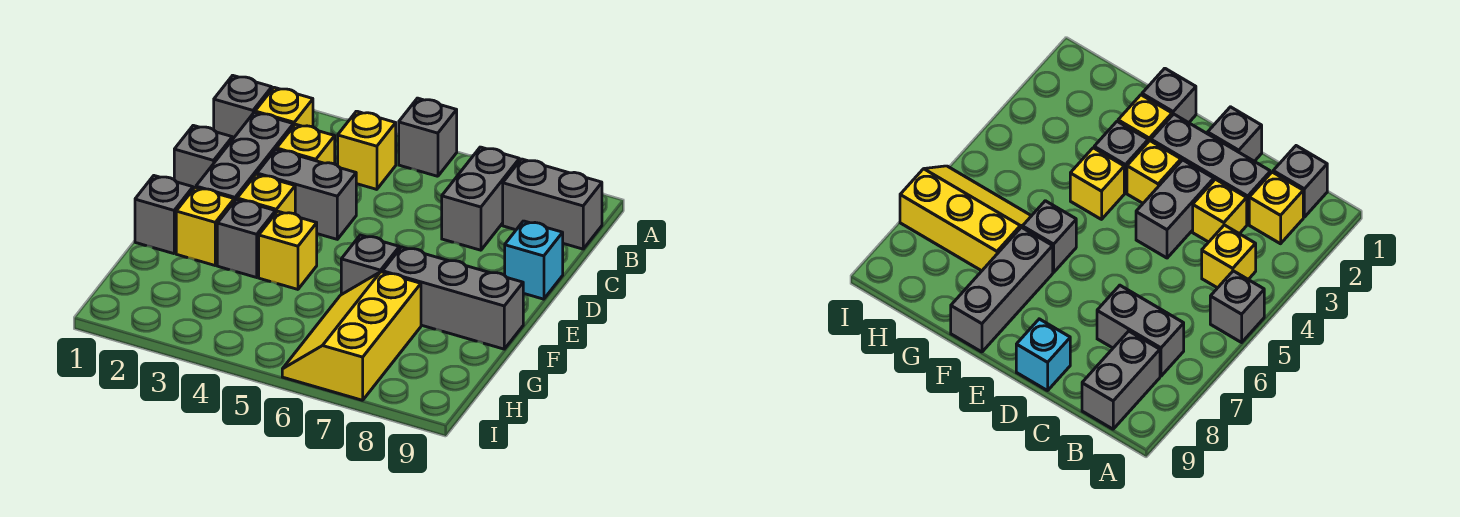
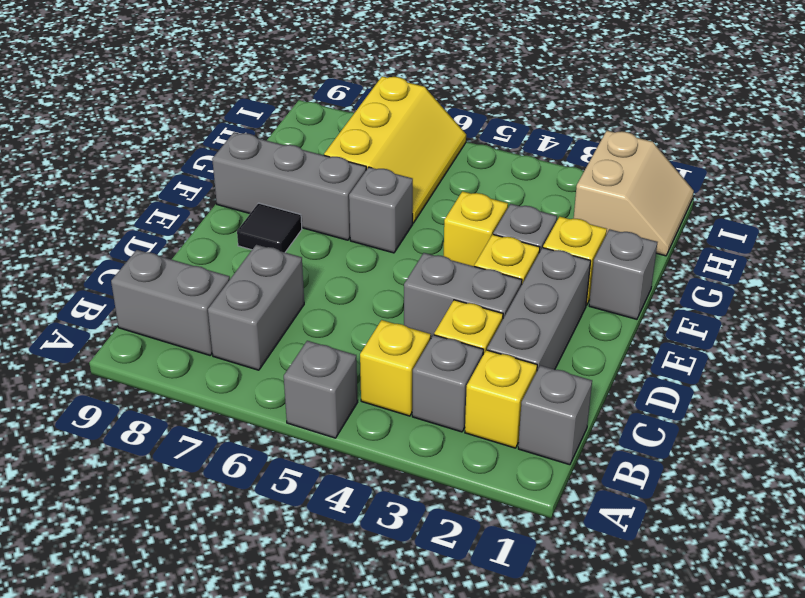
grey brick D1 level 1 -> grey brick B3 level 1
cyan brick D9 level 1 -> none
none -> black tile E8 level 1
none -> tan slope H1:I2 level 1 top 2

